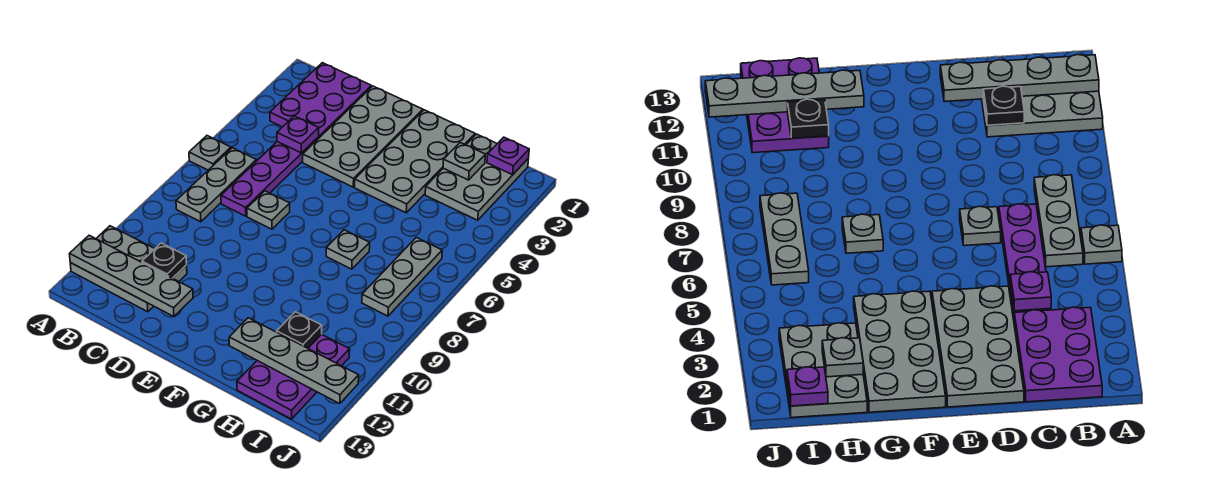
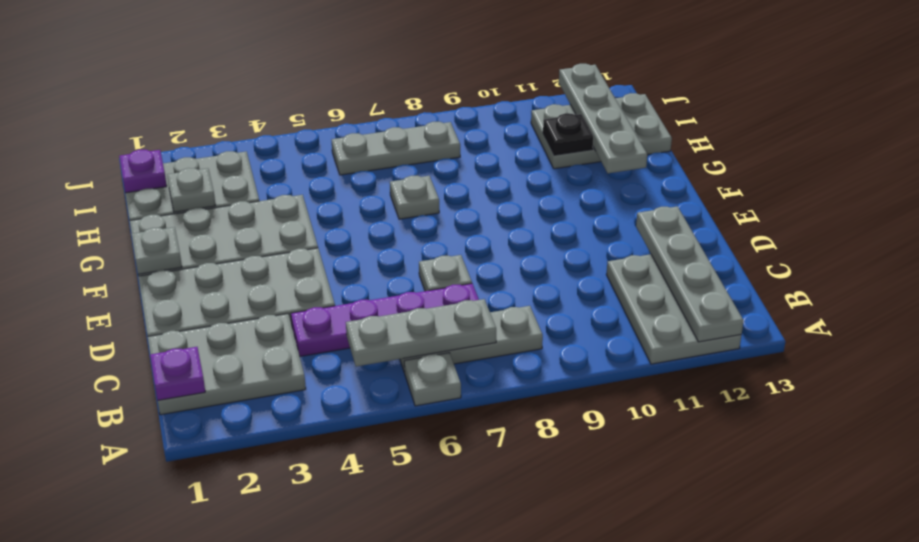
purple plate B1:C3 level 1 -> grey plate B1:C3 level 1
none -> grey plate B5:B7 level 2
purple plate C4 level 2 -> purple plate B1 level 2
black plate C11 level 2 -> none
none -> grey plate F1 level 2
purple plate H11:I13 level 1 -> grey plate H11:I13 level 1

